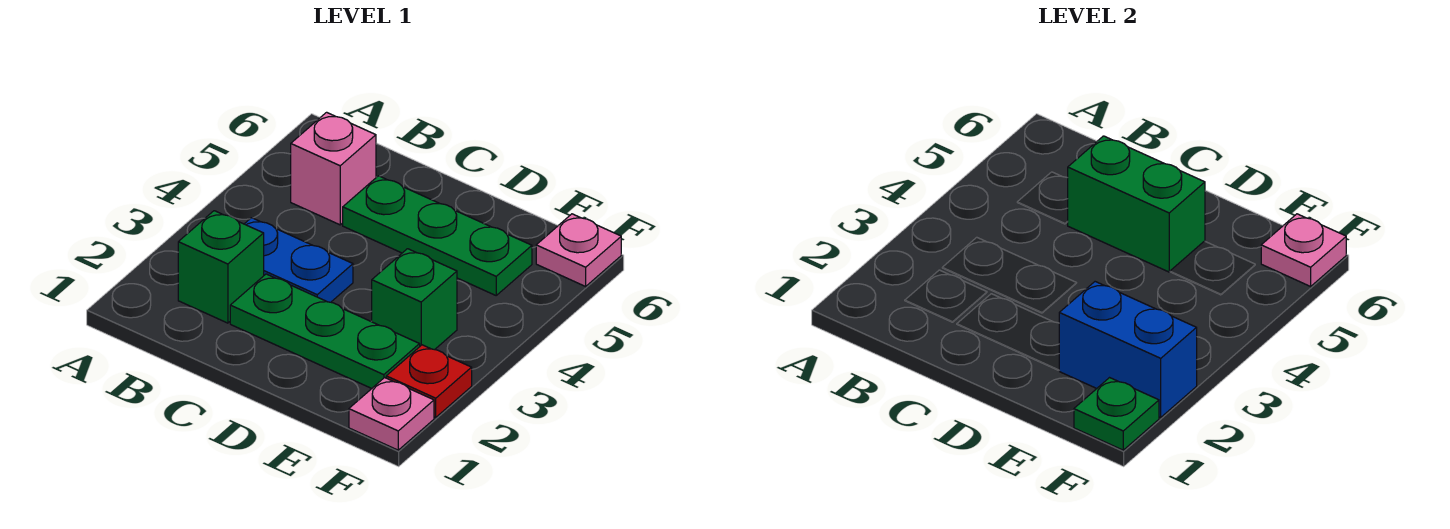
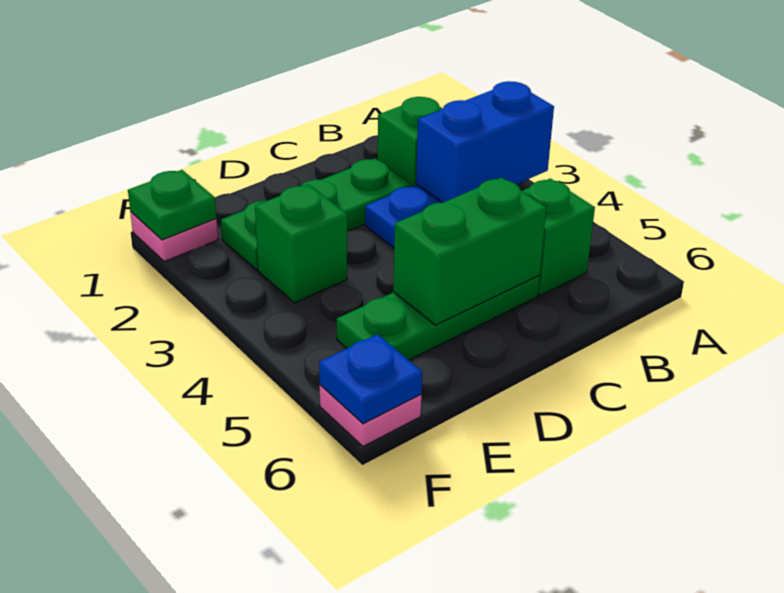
pink brick B5 level 1 -> green brick B5 level 1
blue brick E2:F2 level 2 -> blue brick A3:B3 level 2
red plate F2 level 1 -> none
pink plate F6 level 2 -> blue plate F6 level 2

